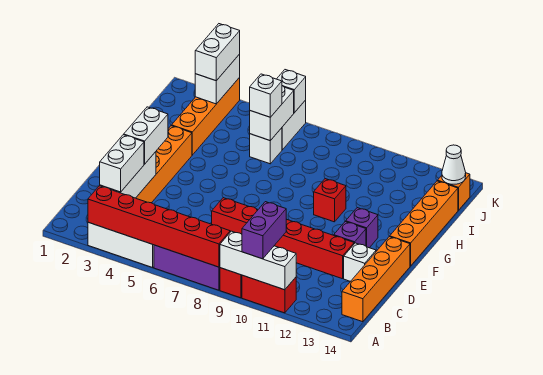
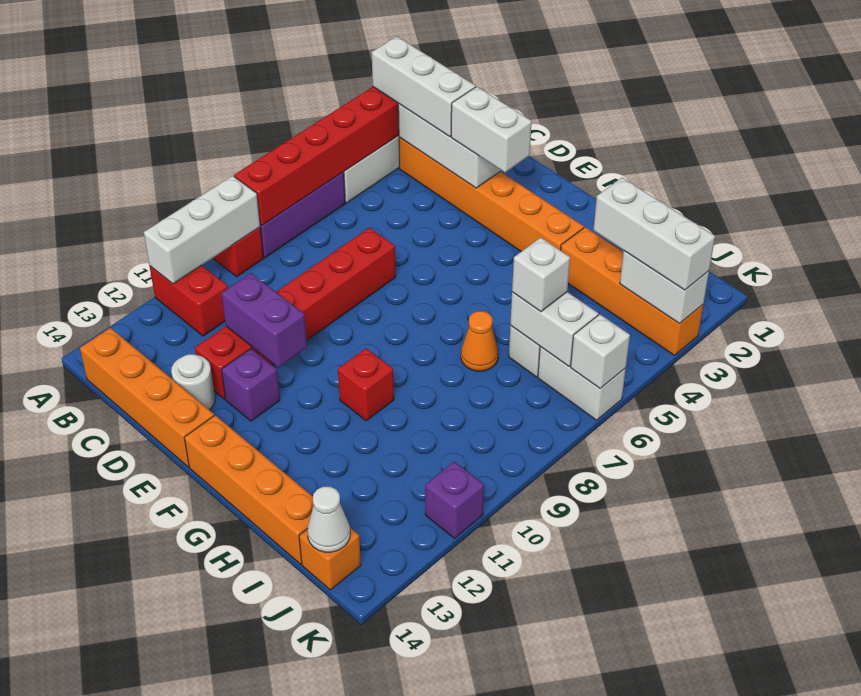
red brick A10:A11 level 1 -> red brick A11:B11 level 1
purple brick A10:B10 level 3 -> purple brick D11:E11 level 2
white brick B3:C3 level 3 -> white brick A3:C3 level 3
white brick D13 level 1 -> white round brick D13 level 1
purple brick F12 level 1 -> purple brick K11 level 1
none -> orange cone H7 level 1
white brick J3:K3 level 3 -> white brick I3:K3 level 3

